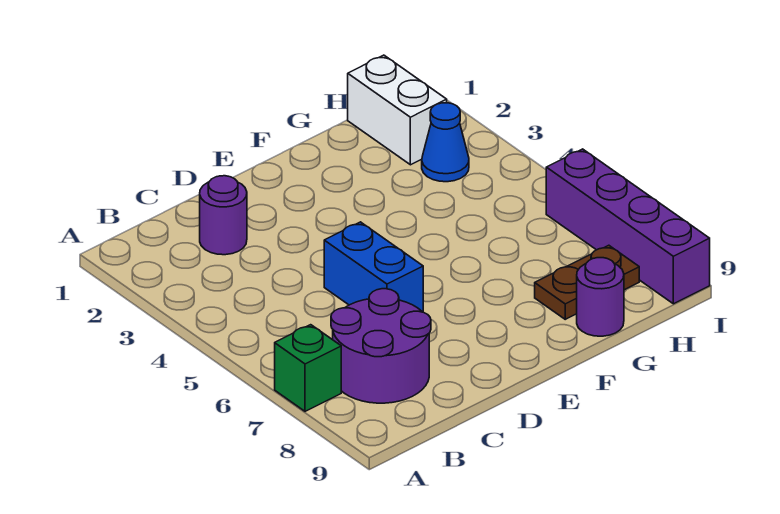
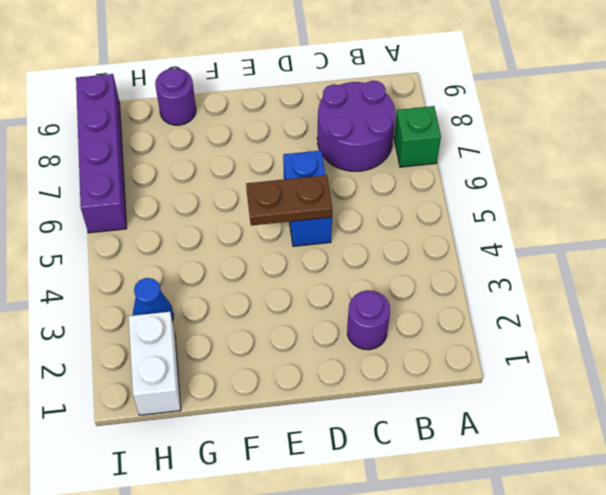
brown plate G8:H8 level 1 -> brown plate D5:E5 level 2

